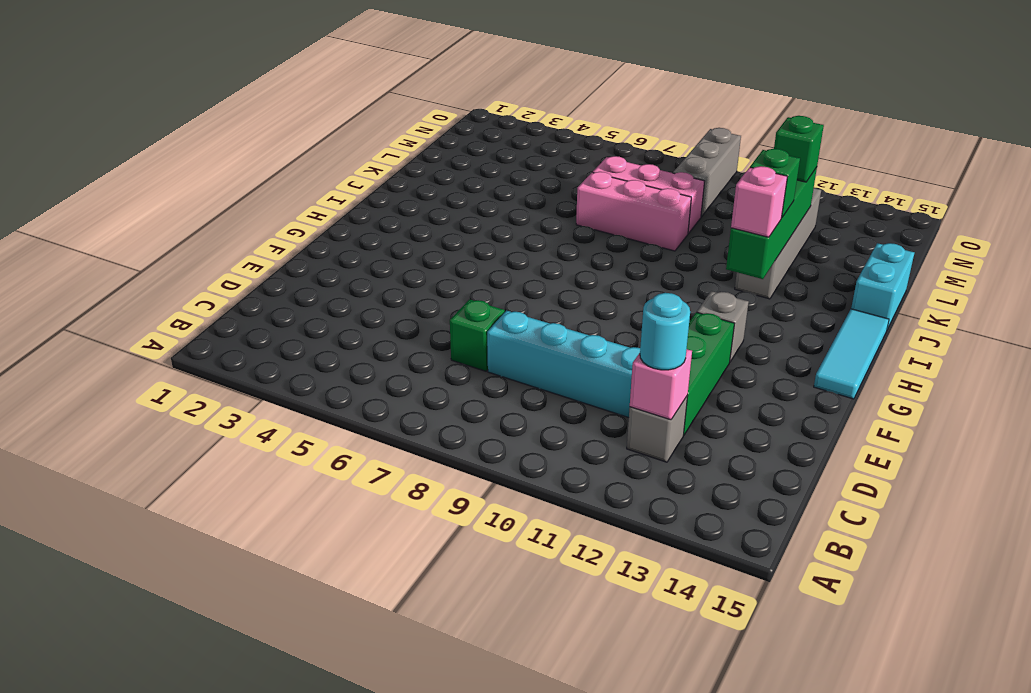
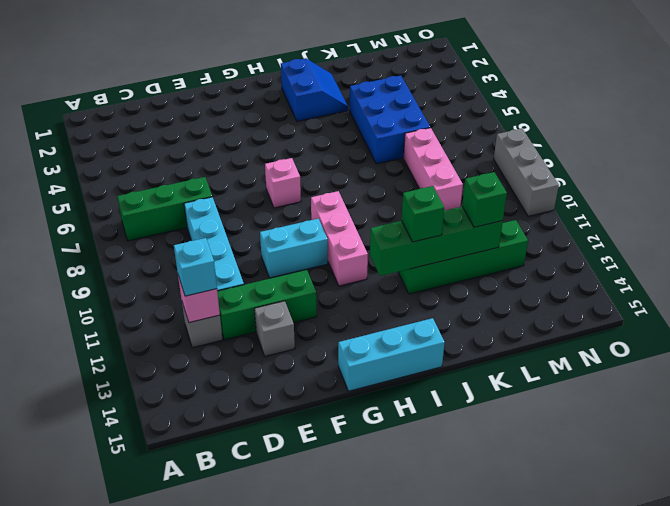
cyan round brick C12 level 3 -> cyan brick C12 level 3
green brick D7 level 1 -> green brick B7:D7 level 1
grey brick G12 level 1 -> grey brick E13 level 1
cyan tile G15:I15 level 1 -> cyan brick G15:I15 level 1
none -> blue slope I2:J3 level 1 top I
pink brick I12 level 3 -> pink brick G7 level 1
grey brick J12:M12 level 1 -> green brick J12:M12 level 1
cyan brick J15:K15 level 1 -> cyan brick F10:G10 level 1
none -> blue brick K4:L6 level 1
pink brick K7:K9 level 1 -> pink brick H9:H11 level 1
grey brick M9:O9 level 1 -> grey brick O8:O10 level 1

